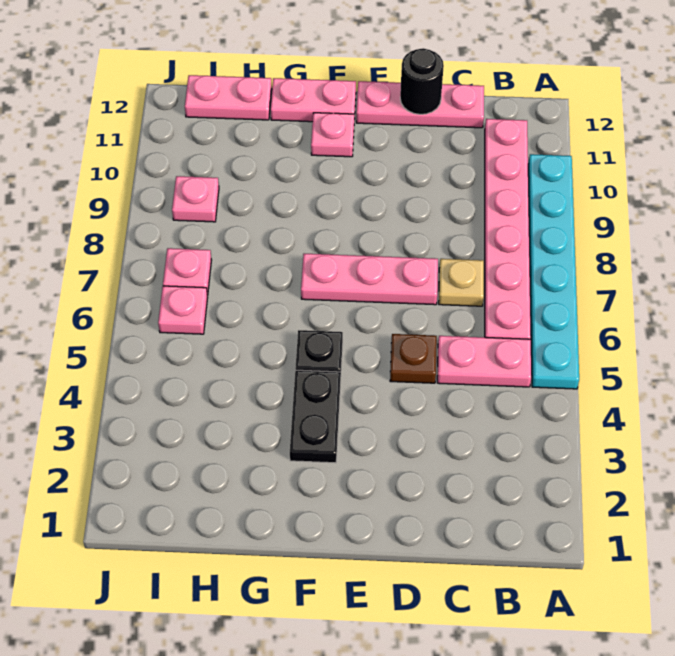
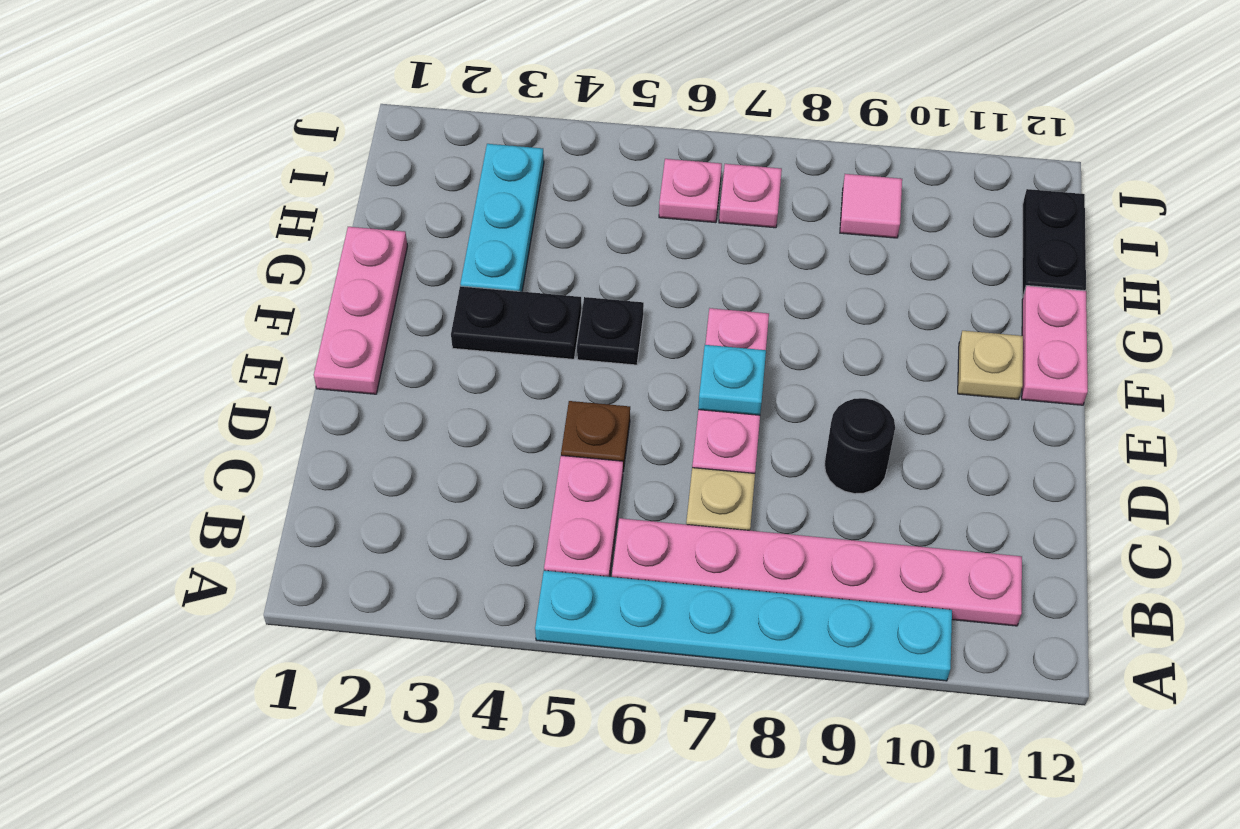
pink plate C12:E12 level 1 -> pink plate E1:G1 level 1
black round brick D12 level 2 -> black round brick D9 level 1
none -> cyan plate E7 level 2
pink plate F11 level 1 -> tan plate F11 level 1
none -> cyan plate G3:I3 level 1
pink plate H12:I12 level 1 -> black plate H12:I12 level 1
pink plate I9 level 1 -> pink tile I9 level 1

